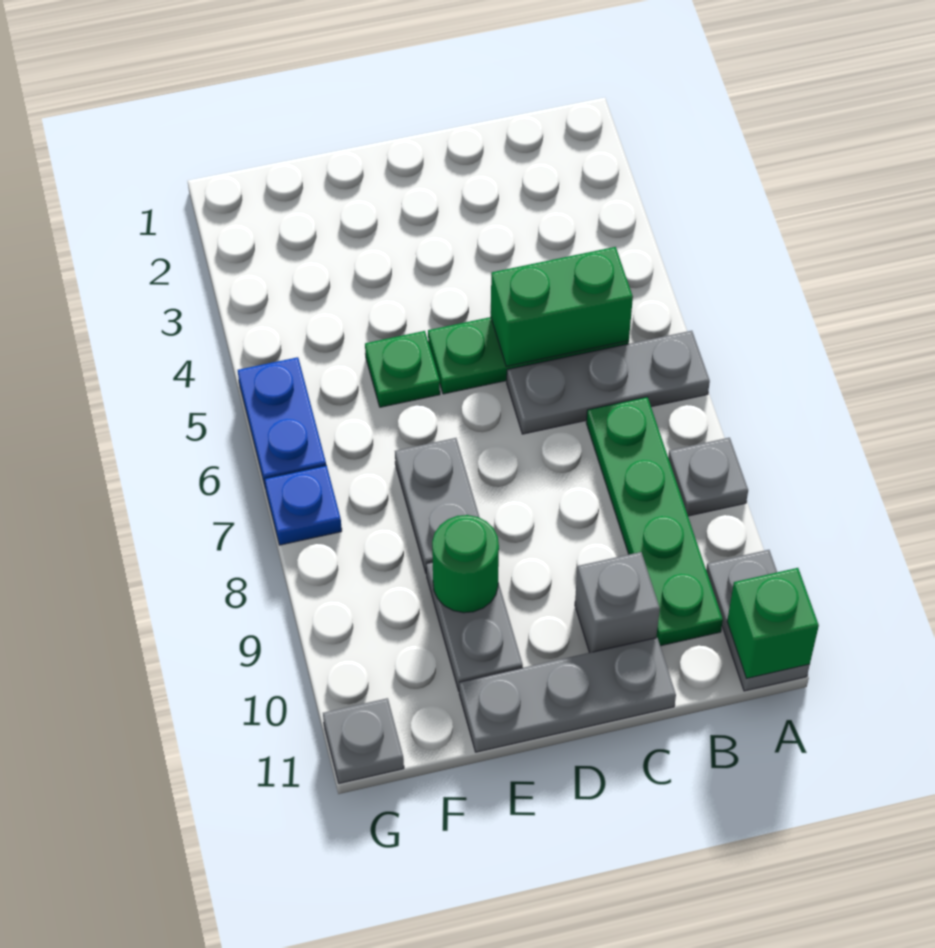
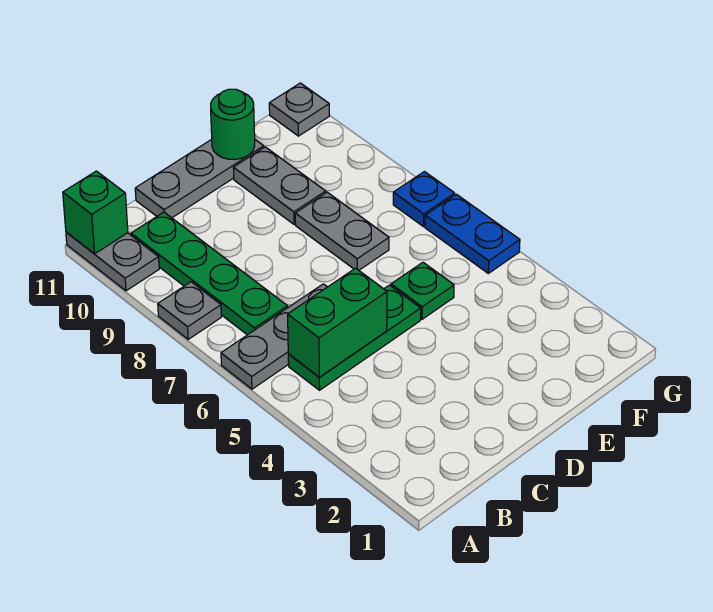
grey brick C10 level 1 -> none
green round brick E9 level 2 -> green round brick E11 level 2

